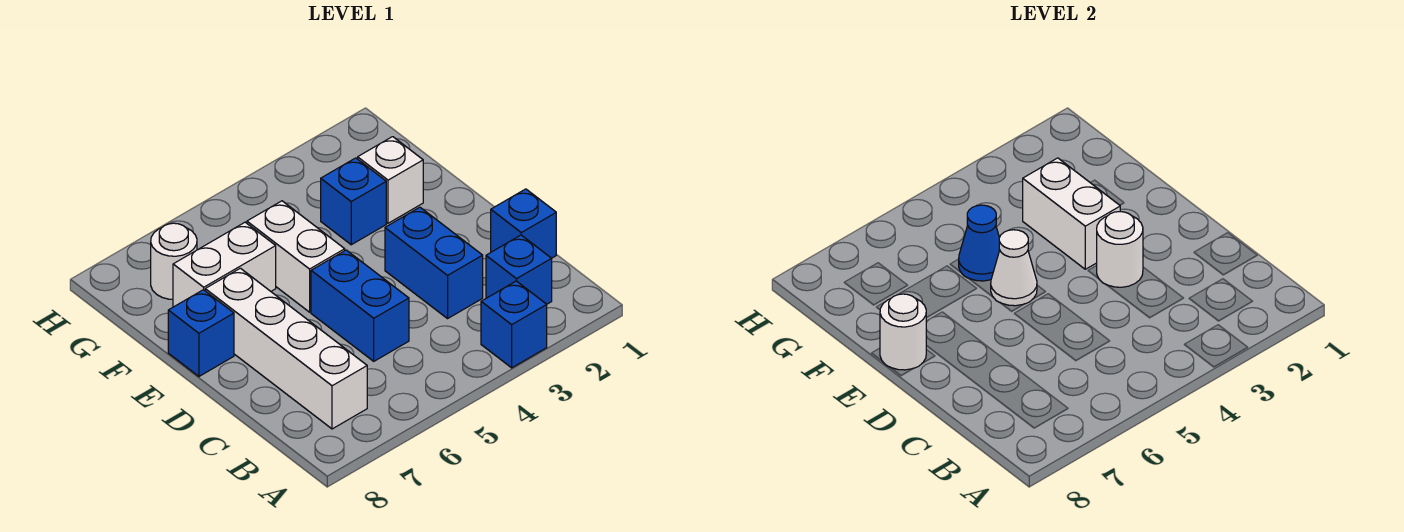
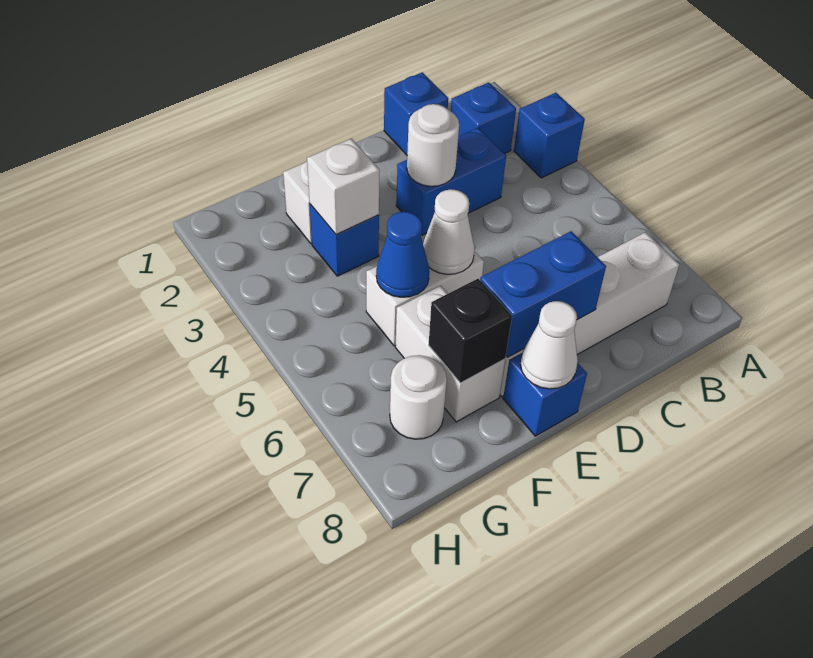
blue brick C5:D5 level 1 -> blue brick D7:E7 level 2
white brick E3:F3 level 2 -> white brick F3 level 2
white round brick E8 level 2 -> white cone E8 level 2
none -> black brick F7 level 2

